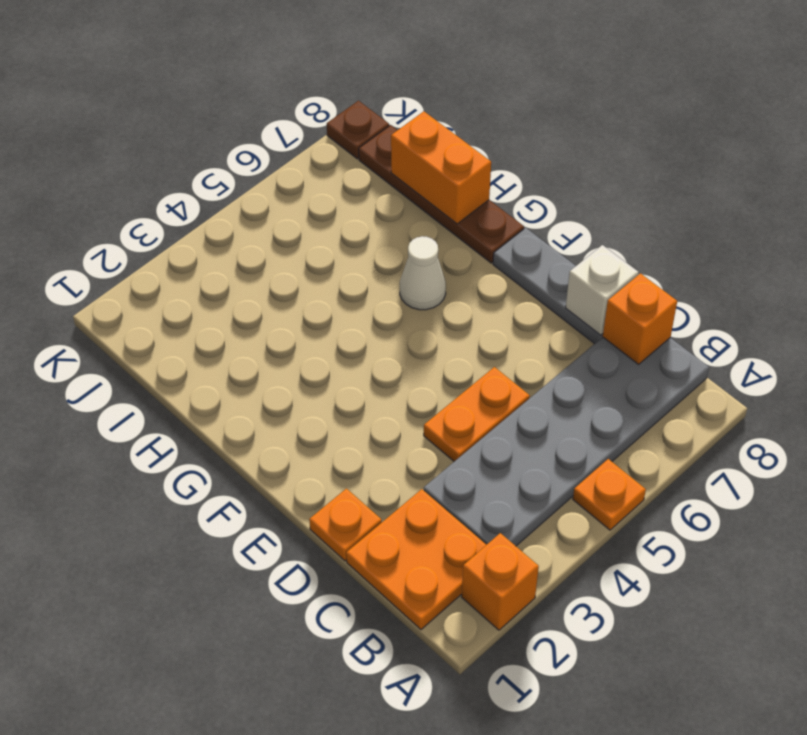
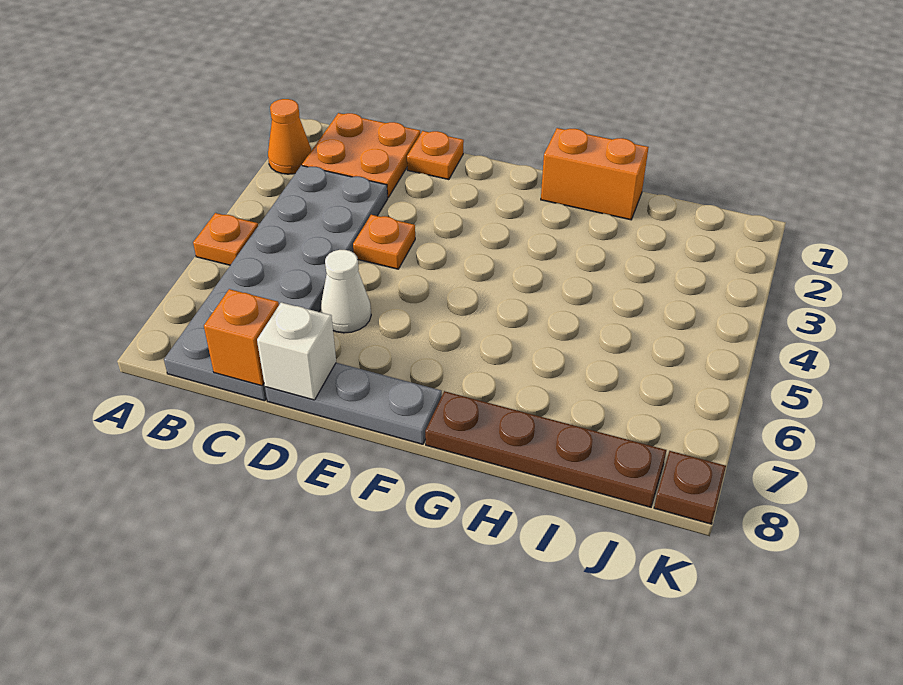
orange brick A2 level 1 -> orange cone A2 level 1
orange plate D4:D5 level 1 -> orange plate D4 level 1
white cone G6 level 1 -> white cone D6 level 1
orange brick H8:I8 level 2 -> orange brick G1:H1 level 1

